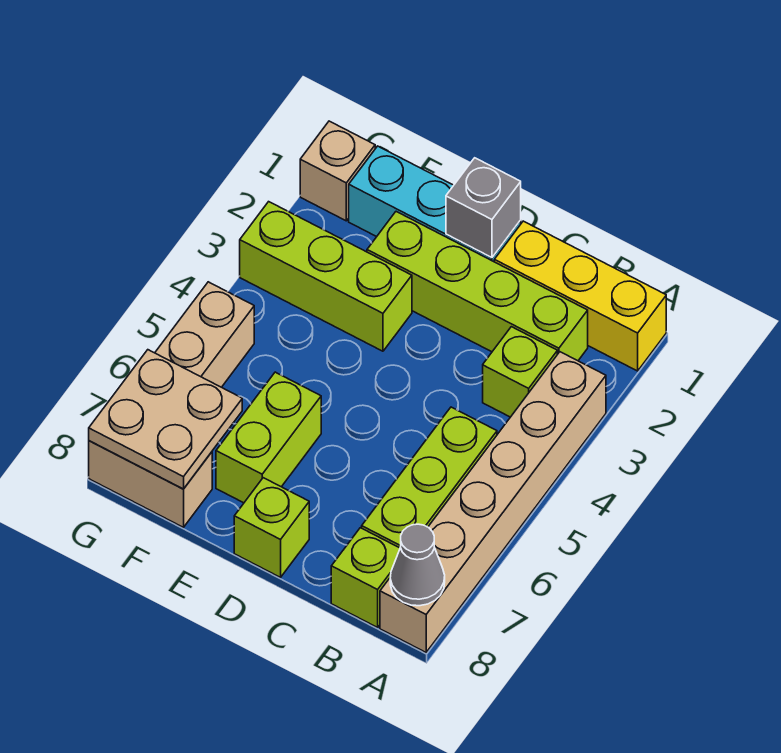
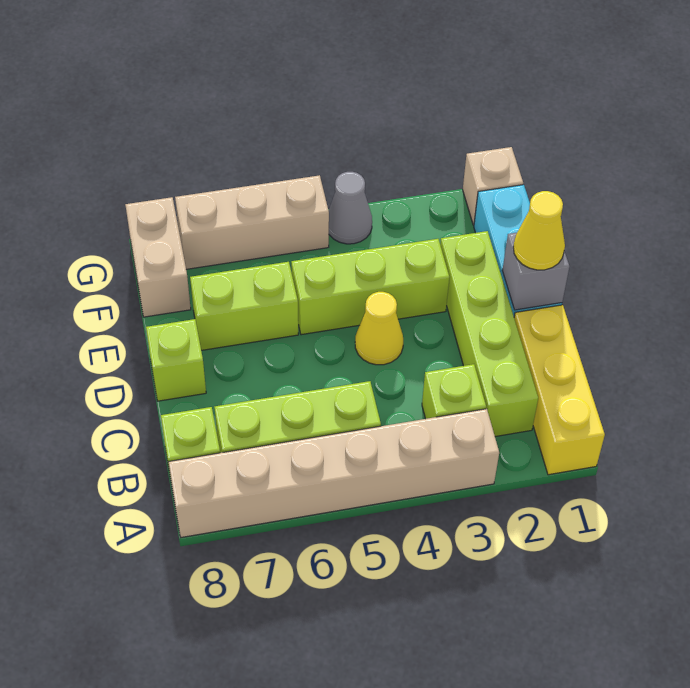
grey cone A8 level 2 -> grey cone G4 level 1
none -> yellow cone D1 level 3
none -> yellow cone D4 level 1
lime brick E3:G3 level 1 -> lime brick E3:E5 level 1
tan plate F7:G8 level 2 -> none

